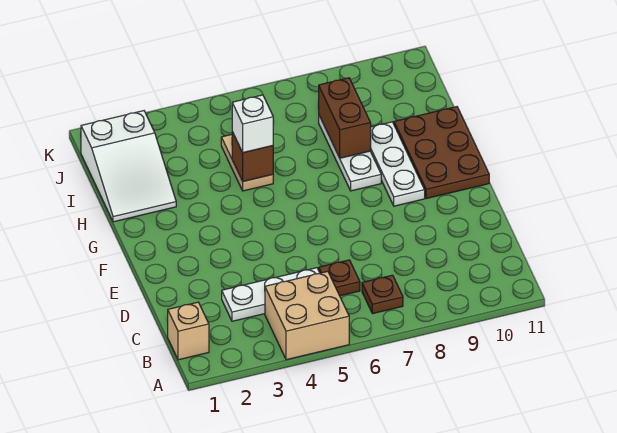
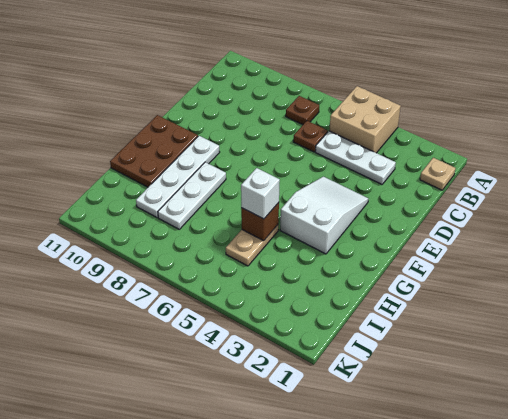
tan brick B1 level 1 -> tan plate B1 level 1
white plate F9:H9 level 1 -> white plate F9:I9 level 1
white slope H1:J2 level 1 top J -> white slope E3:G4 level 1 top G
brown brick H8:I8 level 2 -> none

